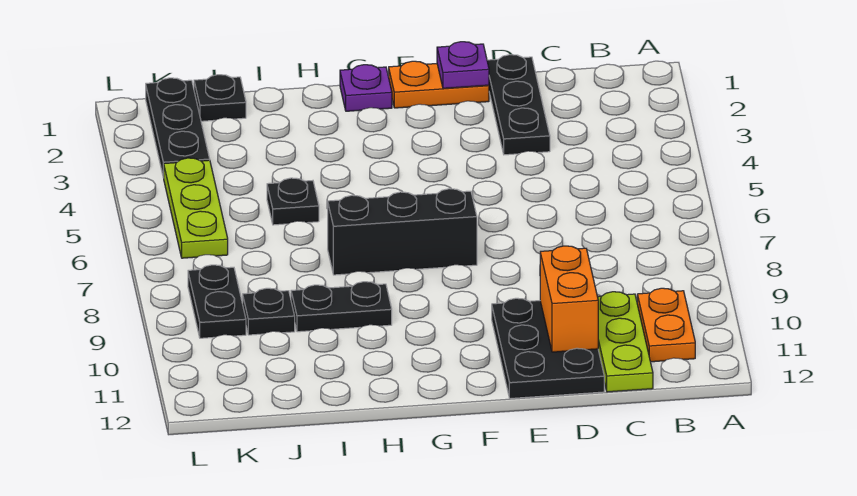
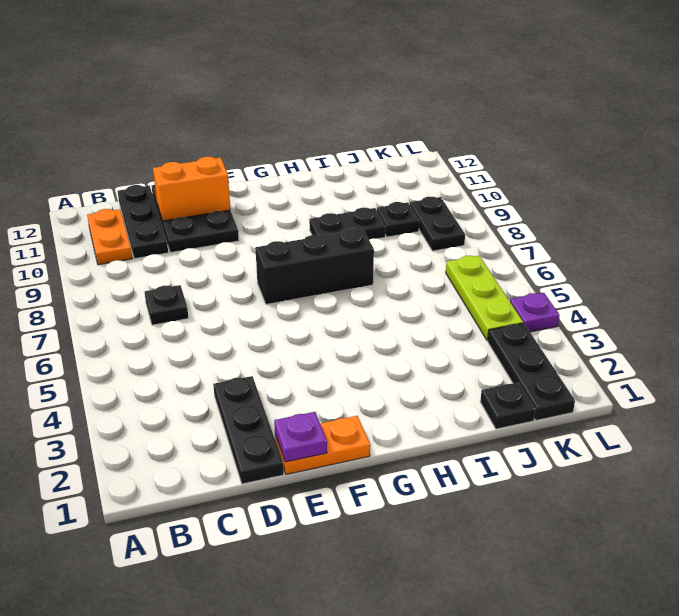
lime plate C10:C12 level 1 -> black plate C10:C12 level 1
orange brick D10:D11 level 2 -> orange brick D11:E11 level 2
purple plate G1 level 1 -> purple plate L4 level 1
black plate I5 level 1 -> black plate C7 level 1

